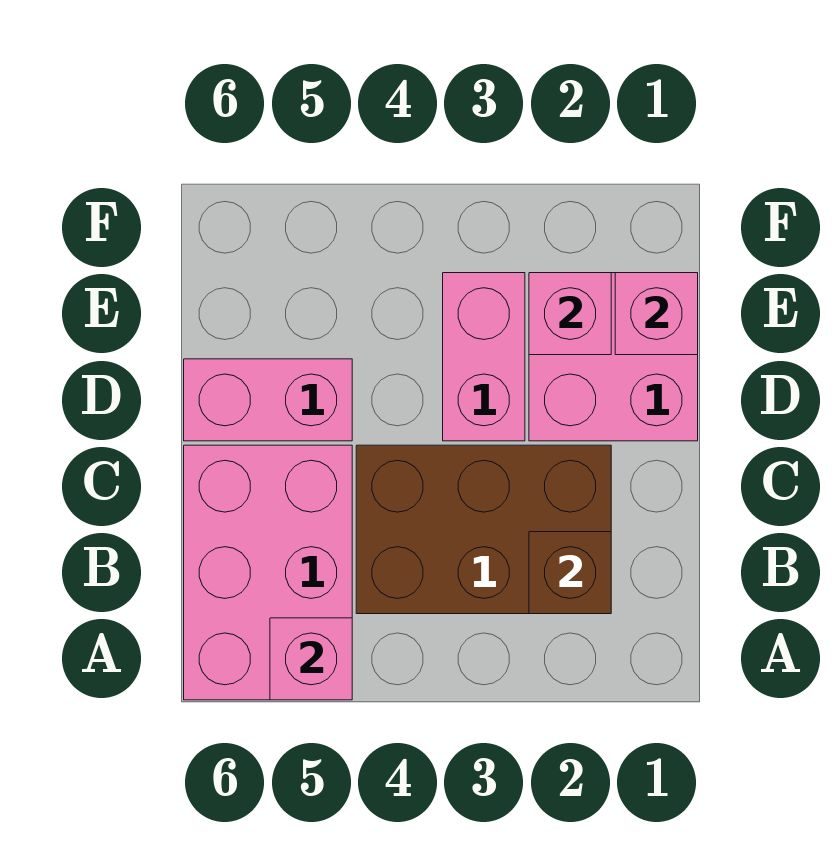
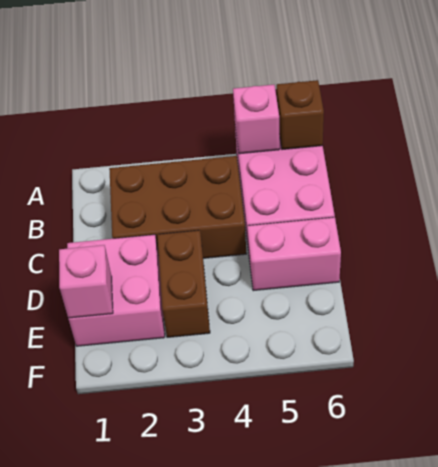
brown brick B2 level 2 -> brown brick A6 level 2
pink brick D3:E3 level 1 -> brown brick D3:E3 level 1
pink brick E2 level 2 -> none

